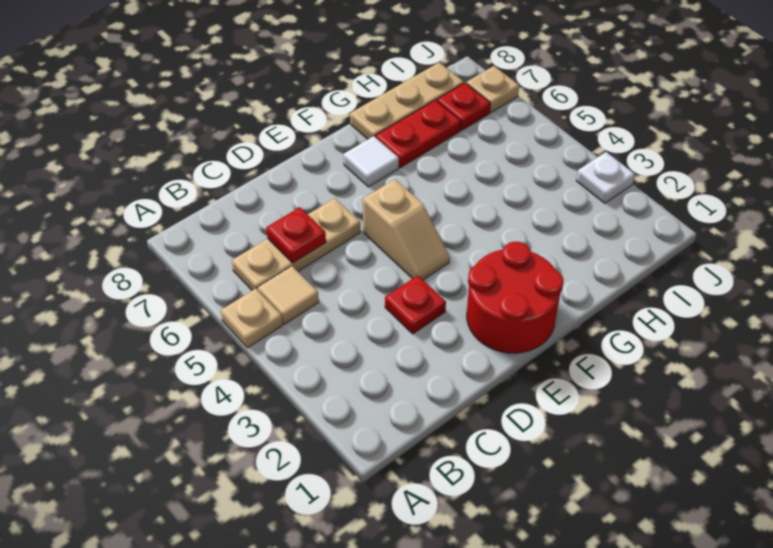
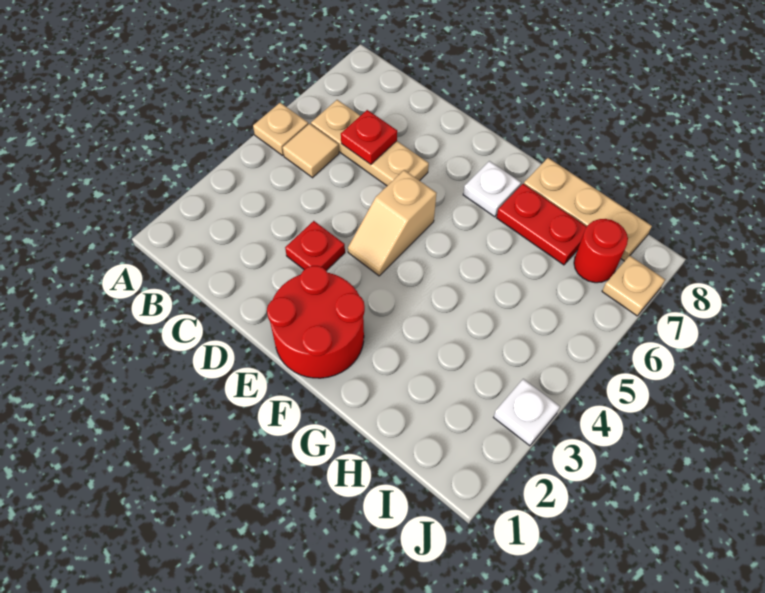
white tile F7 level 1 -> white plate F7 level 1
red plate I7 level 1 -> red round brick I7 level 1

